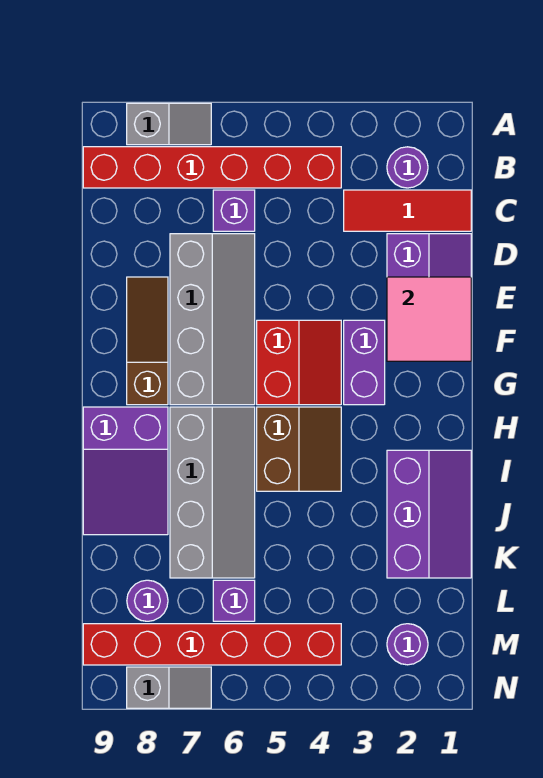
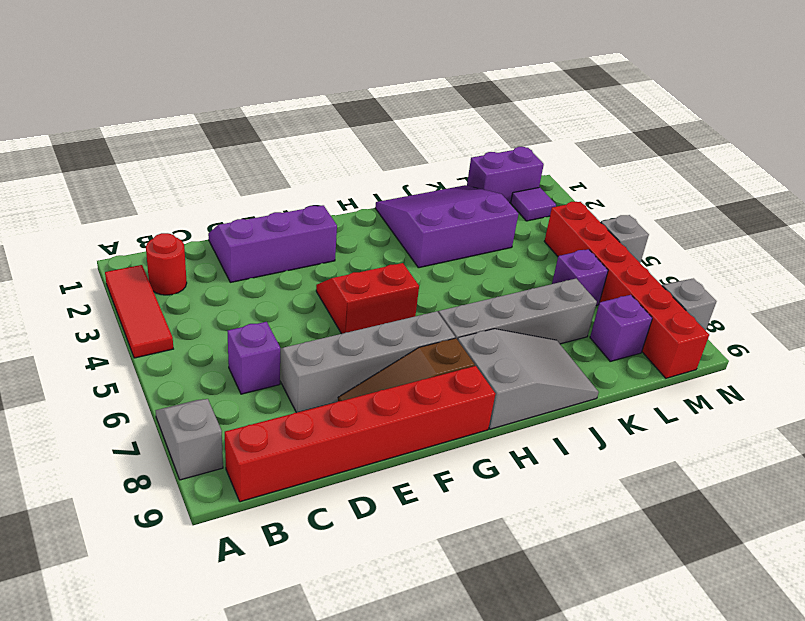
purple round brick B2 level 1 -> red round brick B2 level 1
red brick B4:B9 level 1 -> red brick B9:G9 level 1
red tile C1:C3 level 1 -> red tile A2:A4 level 1
pink tile E1:F2 level 2 -> none
purple brick F3:G3 level 1 -> purple brick L1:M1 level 1
brown slope H4:I5 level 1 top 5 -> none
purple slope H8:J9 level 1 top H -> grey slope H8:J9 level 1 top H
purple slope I1:K2 level 1 top 2 -> purple slope I1:K3 level 1 top 3
purple round brick L8 level 1 -> purple brick L8 level 1
purple round brick M2 level 1 -> purple tile M2 level 1
none -> grey brick N5 level 1

